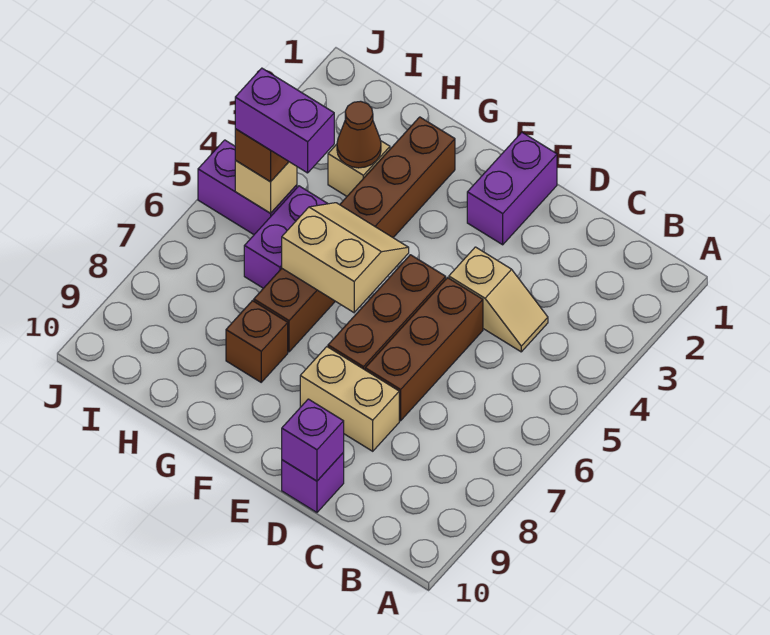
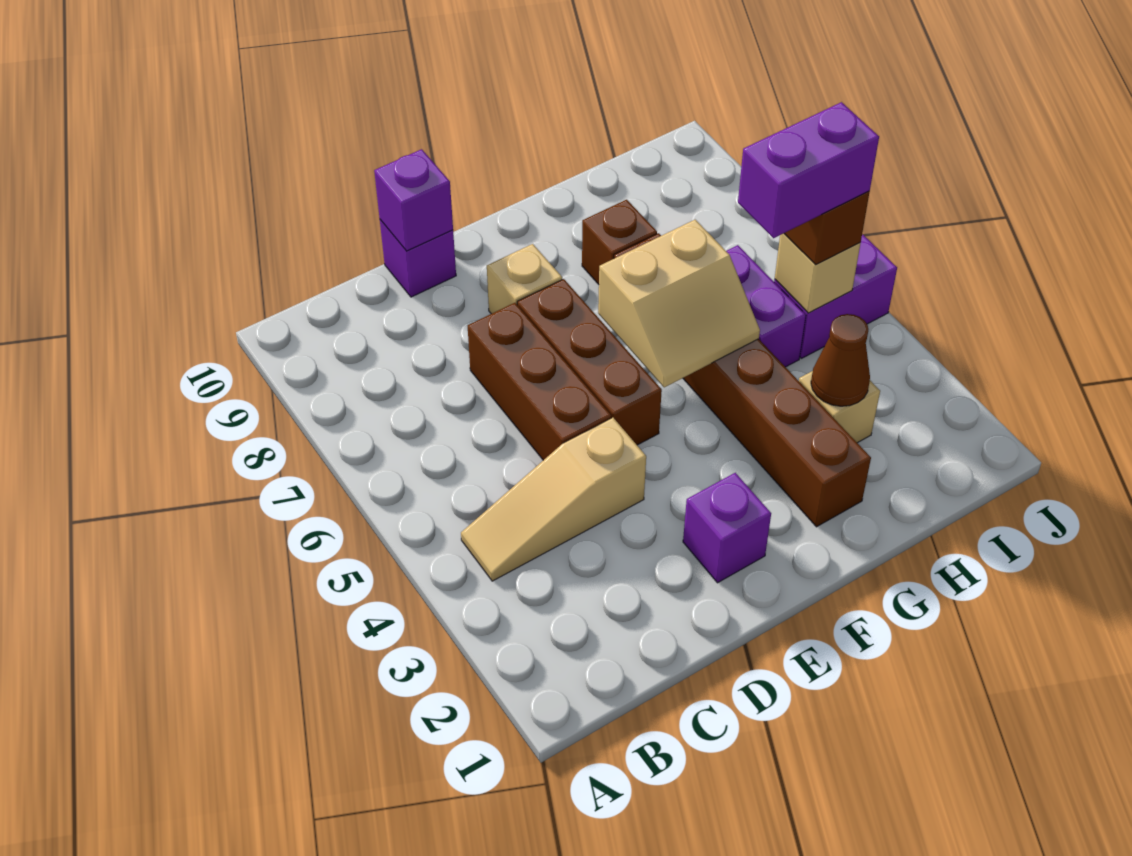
tan slope C4:D4 level 1 top D -> tan slope B4:D4 level 1 top D
tan brick D8:E8 level 1 -> tan brick E8 level 1
purple brick E1:E2 level 1 -> purple brick E2 level 1

